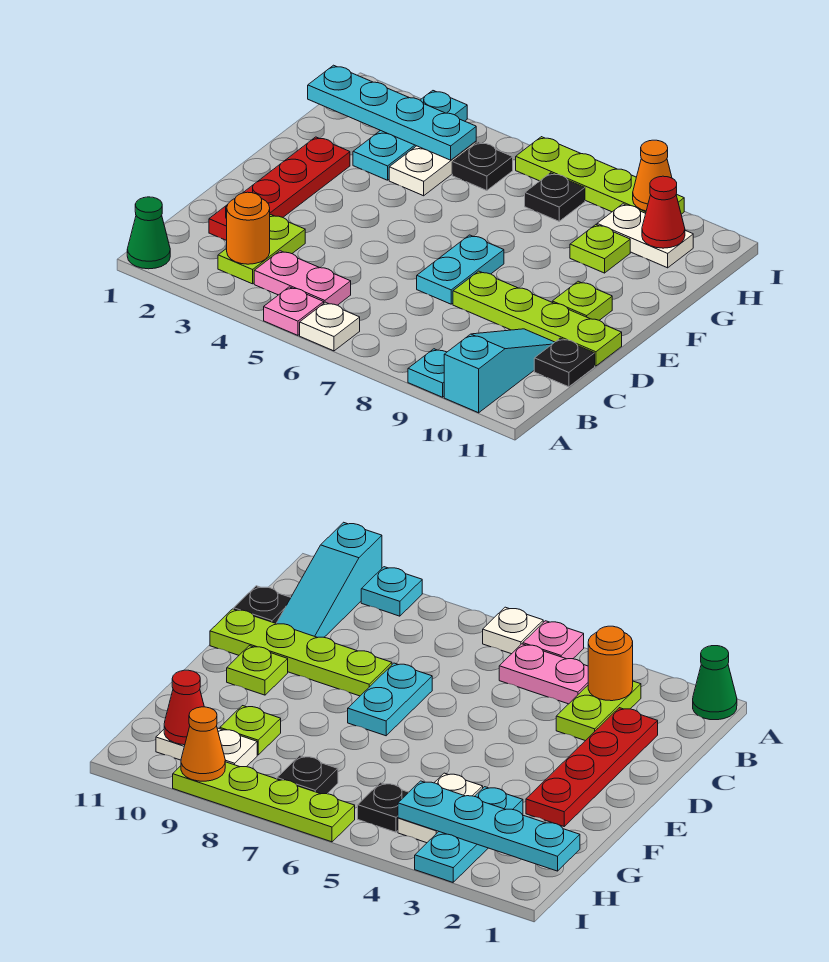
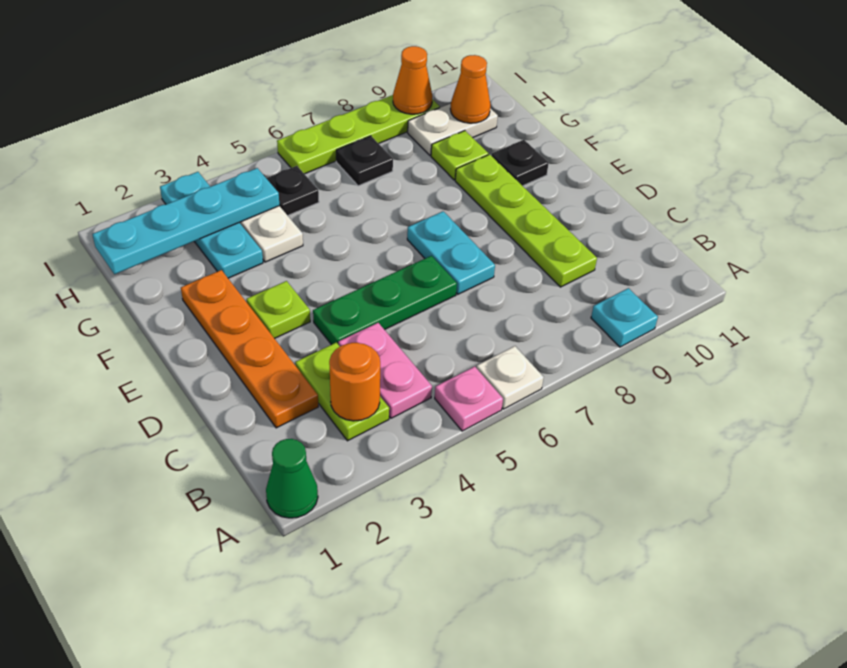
cyan slope A10:C10 level 1 top A -> none
pink plate B4:B5 level 1 -> pink plate B4:C4 level 1
red plate C2:F2 level 1 -> orange plate C2:F2 level 1
black plate C11 level 1 -> black plate F10 level 1
none -> green plate D4:D6 level 1
lime plate D8:D11 level 1 -> lime plate C9:F9 level 1
lime plate E10 level 1 -> lime plate E3 level 1
red cone H10 level 2 -> orange cone H10 level 2

